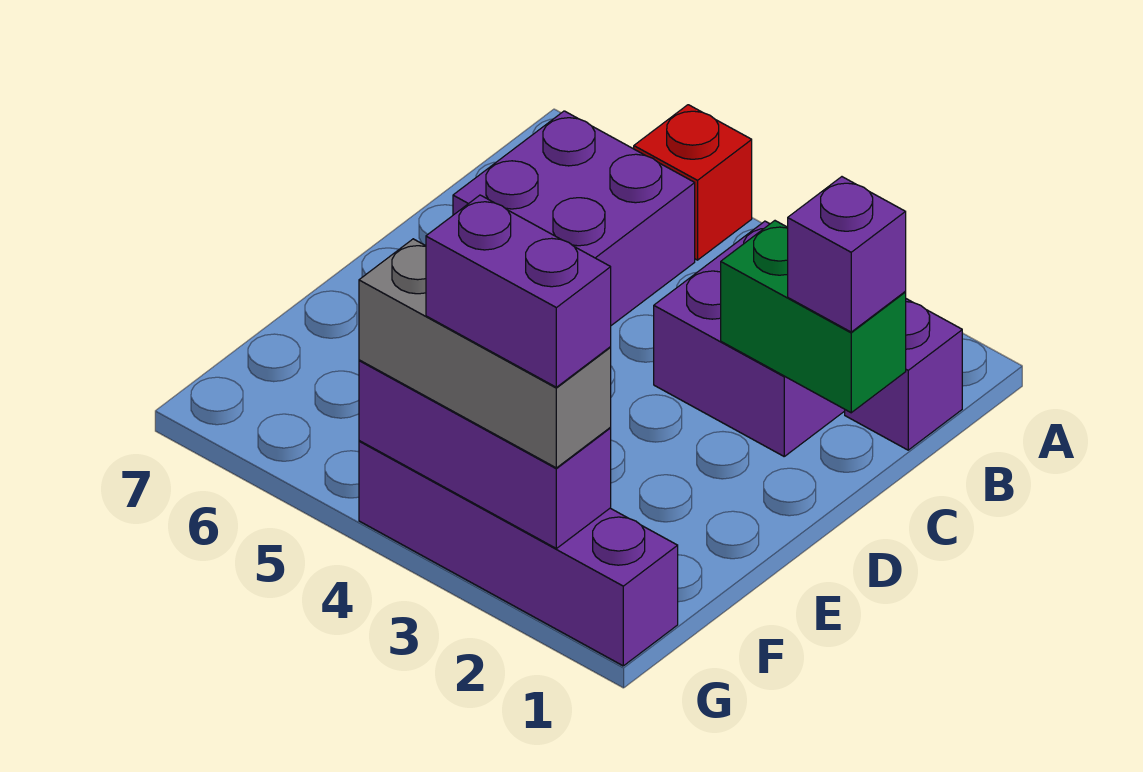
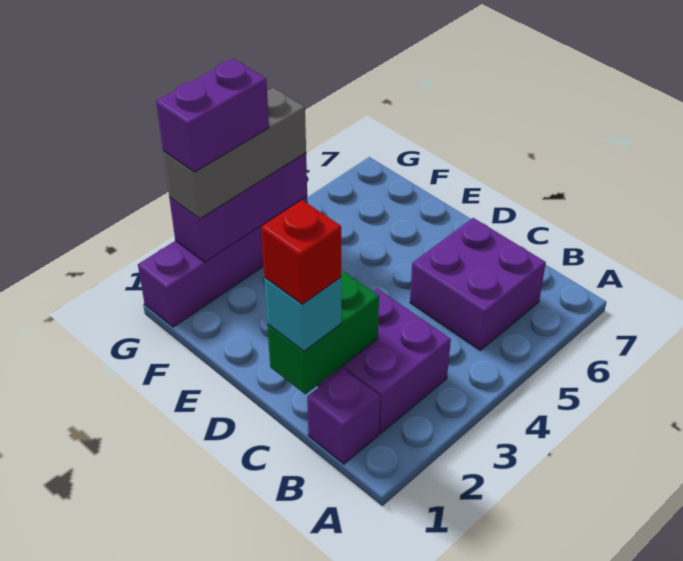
red brick A5 level 1 -> red brick C1 level 4
purple brick C1 level 3 -> cyan brick C1 level 3

